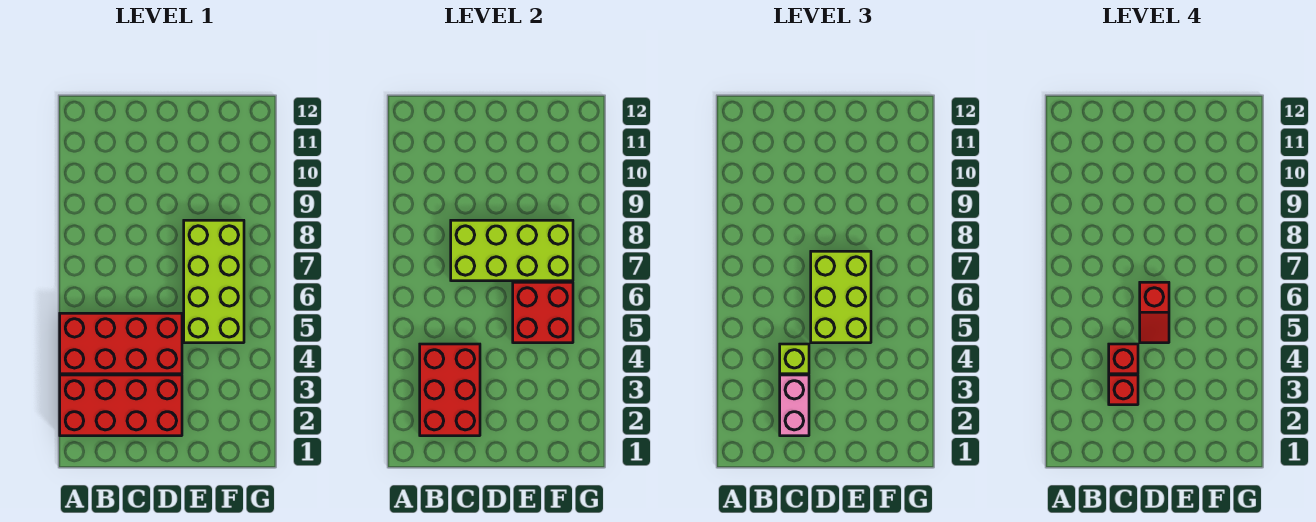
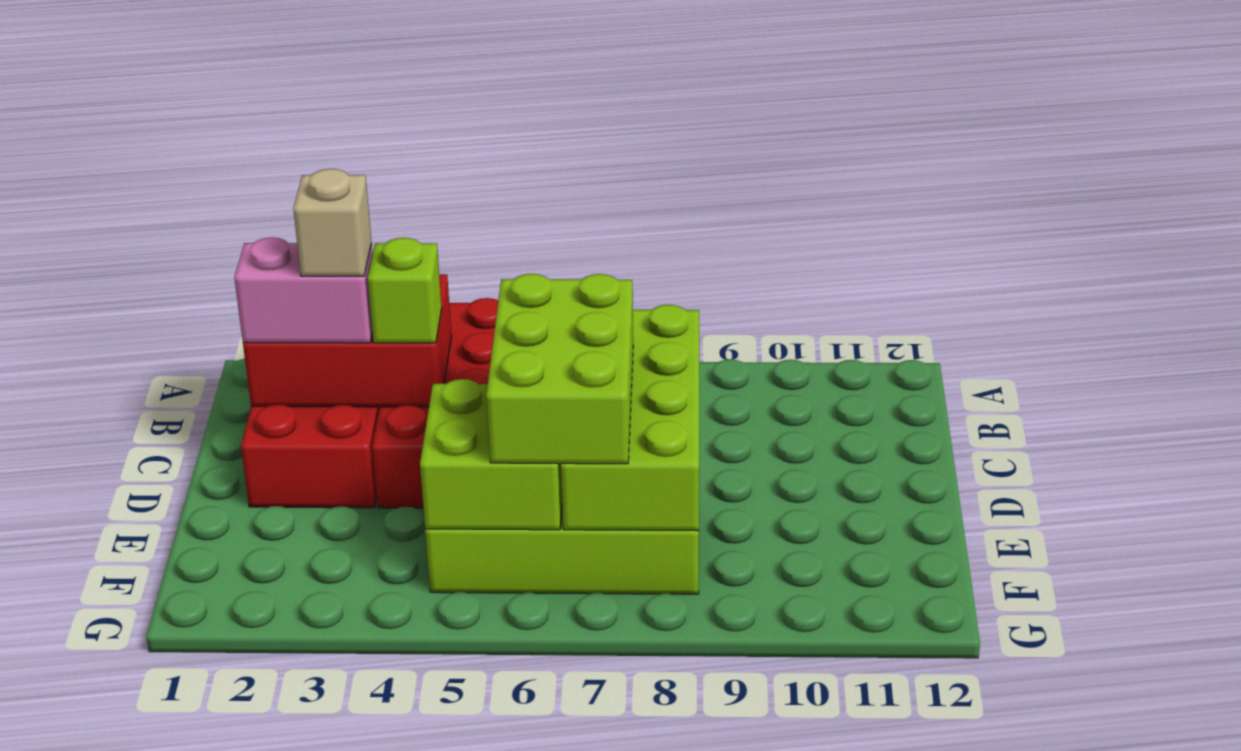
red brick C3 level 4 -> tan brick C3 level 4
red brick C4 level 4 -> none
lime brick D5:E7 level 3 -> lime brick D6:F7 level 3
red slope D5:D6 level 4 top 6 -> none
red brick E5:F6 level 2 -> lime brick E5:F6 level 2

